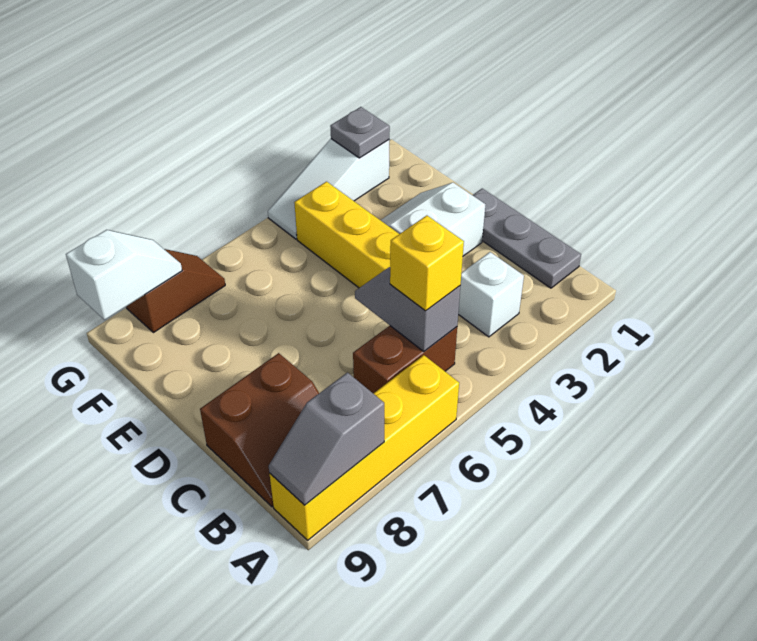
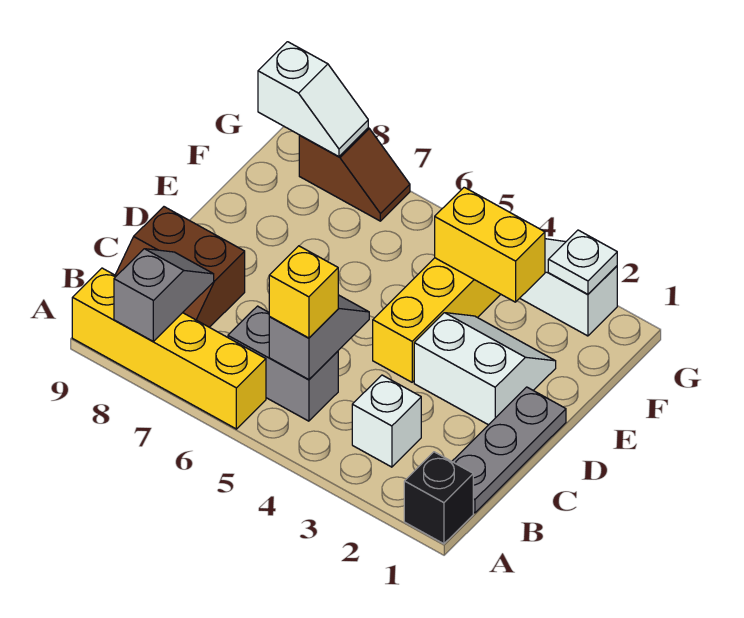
none -> black brick A1 level 1
grey slope A8:A9 level 2 top 8 -> grey slope A8:B8 level 2 top A
brown brick B5:B6 level 1 -> grey brick B5:B6 level 1
none -> yellow brick F3:F4 level 2
grey plate G2 level 2 -> white plate G2 level 2

